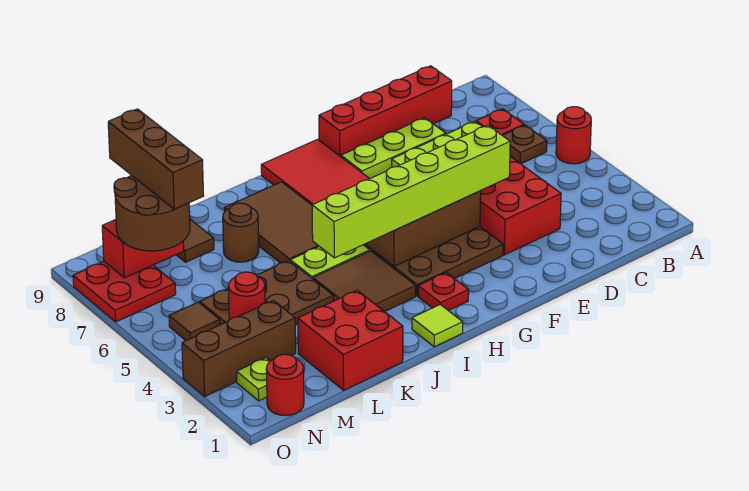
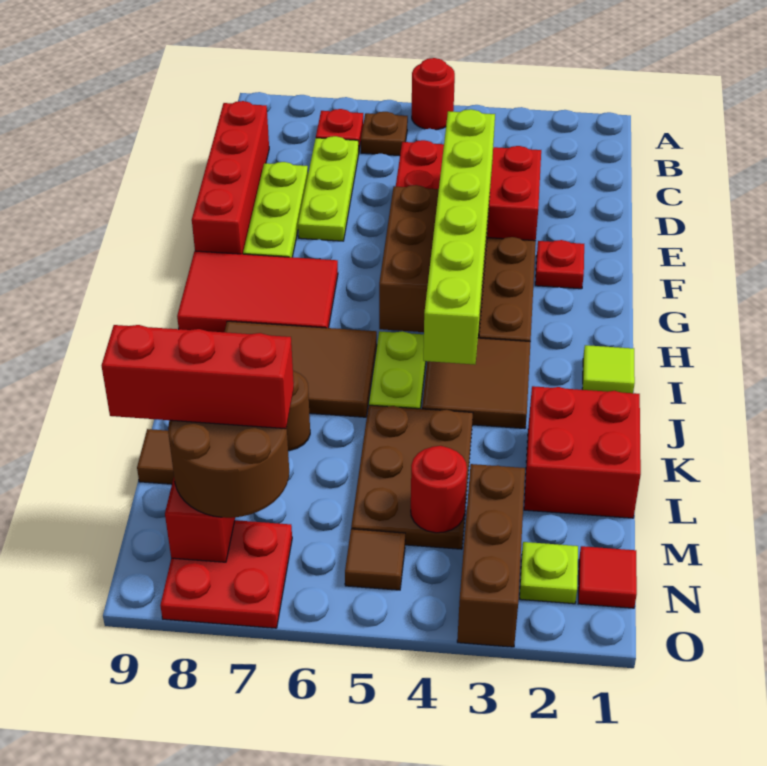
red plate H2 level 1 -> red plate F2 level 1
brown brick M7:M9 level 4 -> red brick M7:M9 level 4
red round brick N1 level 1 -> red tile N1 level 1

